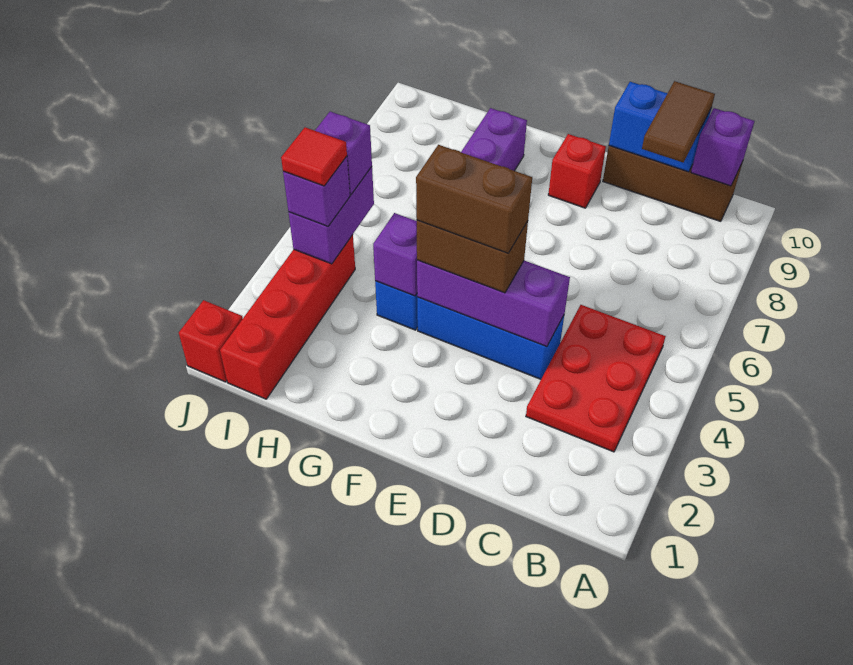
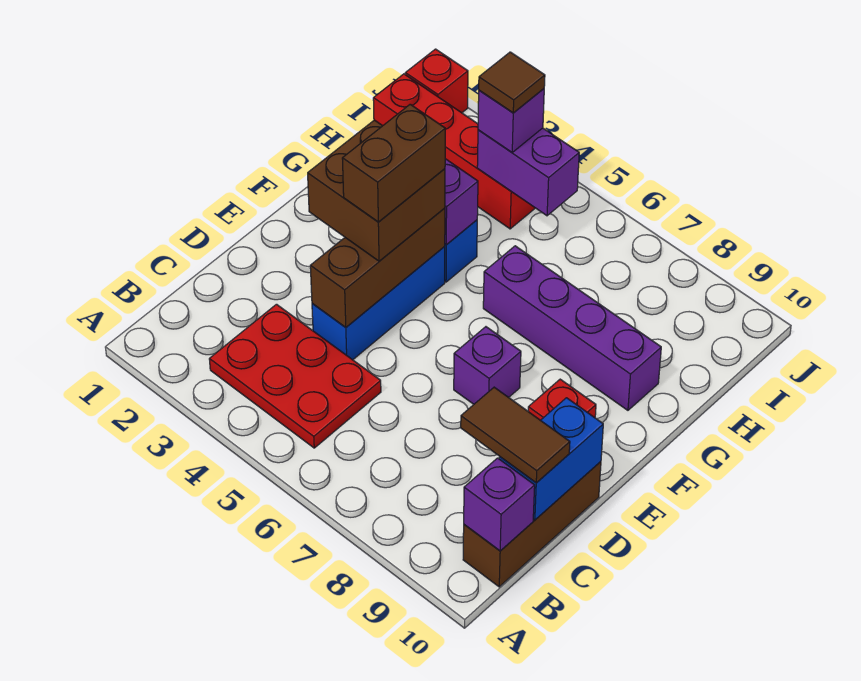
purple brick D4:F4 level 2 -> brown brick D4:F4 level 2
brown brick E4:F4 level 3 -> brown brick E3:F4 level 3
red tile I4 level 4 -> brown tile I4 level 4
purple brick I5 level 3 -> purple brick E7 level 1

